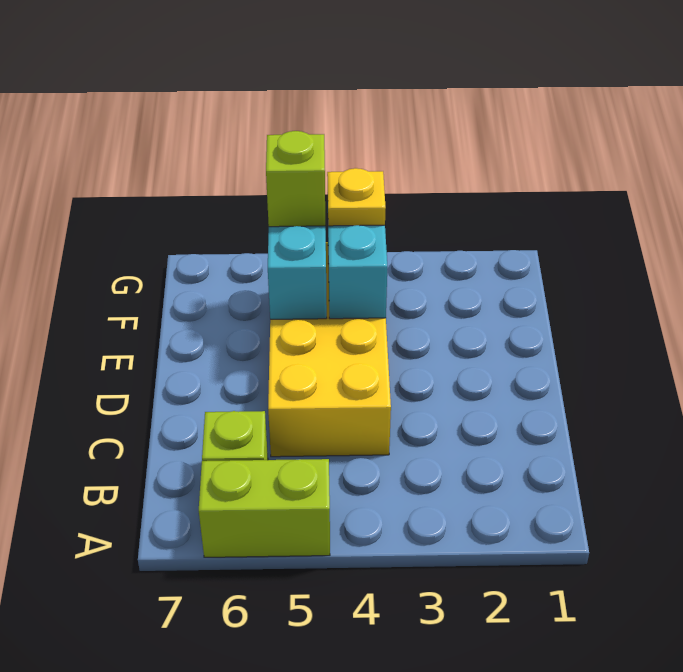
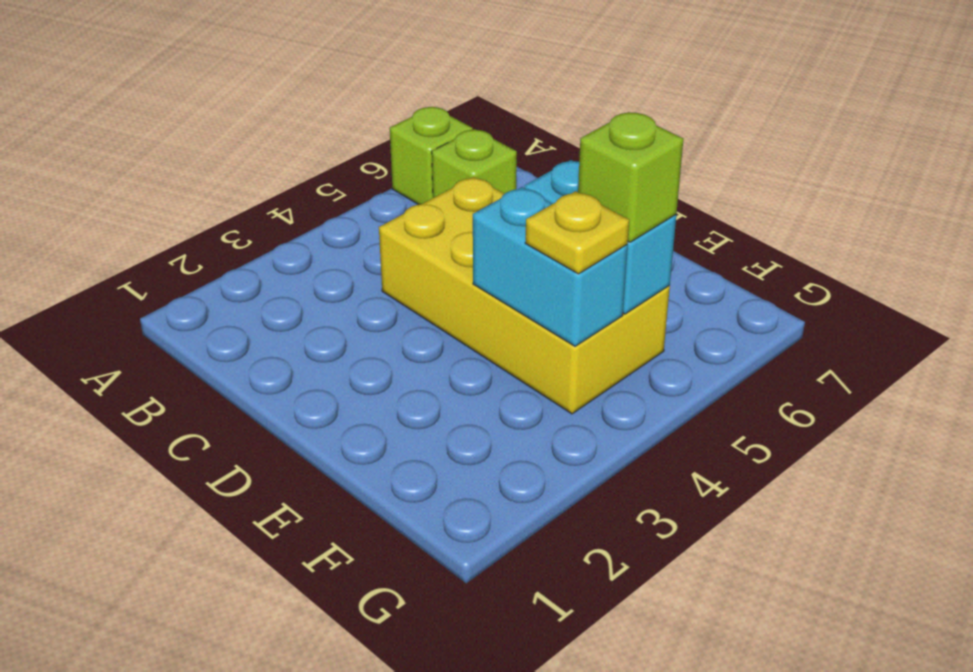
lime brick A5:A6 level 1 -> lime brick A6 level 1

